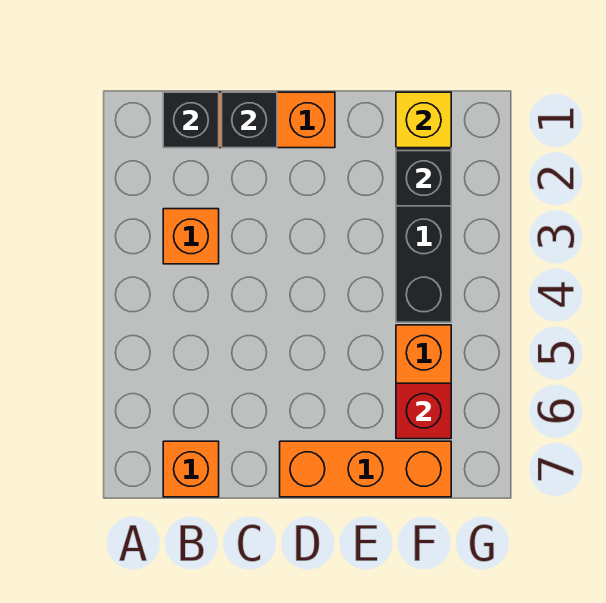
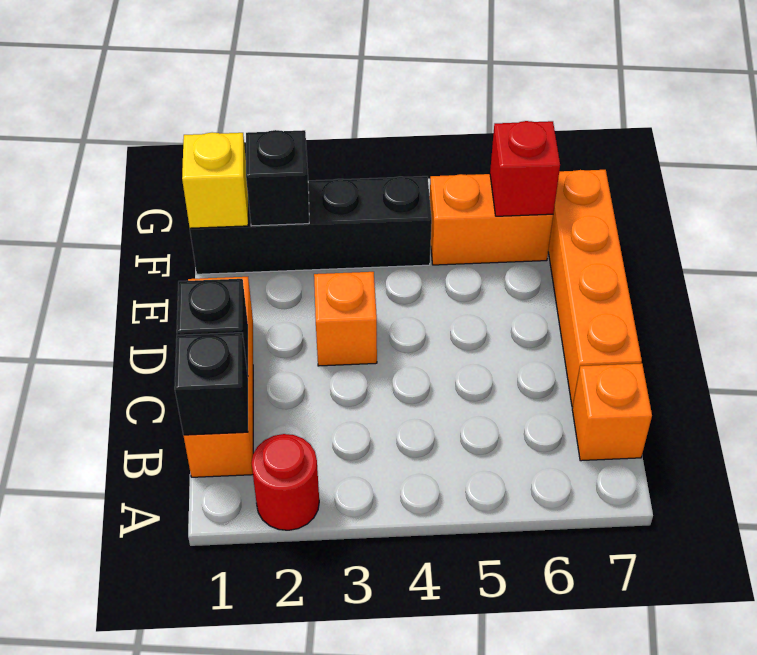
none -> red round brick A2 level 1
orange brick B3 level 1 -> orange brick D3 level 1
orange brick D7:F7 level 1 -> orange brick C7:F7 level 1

